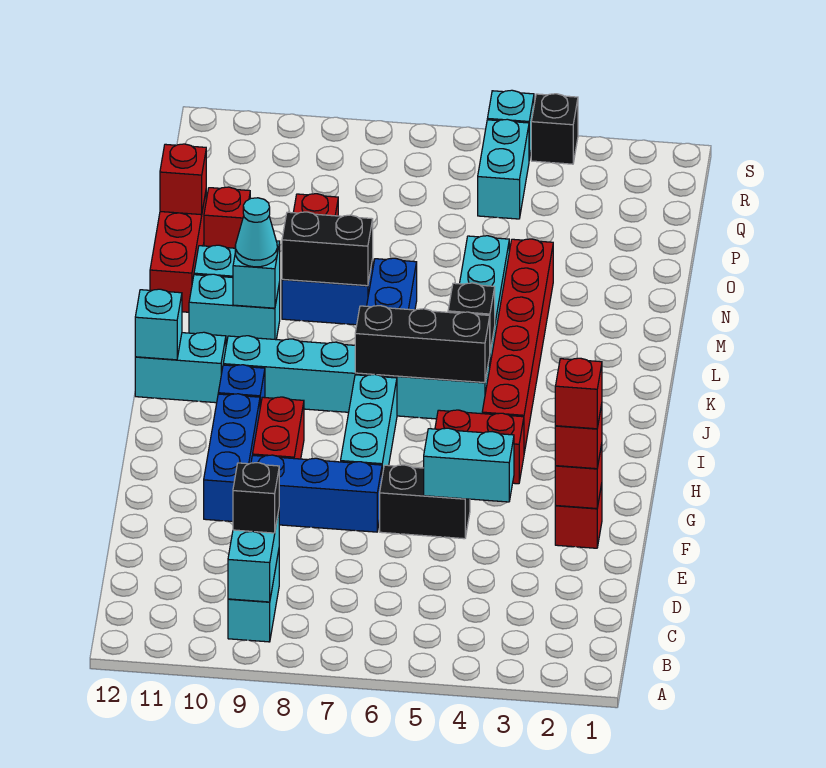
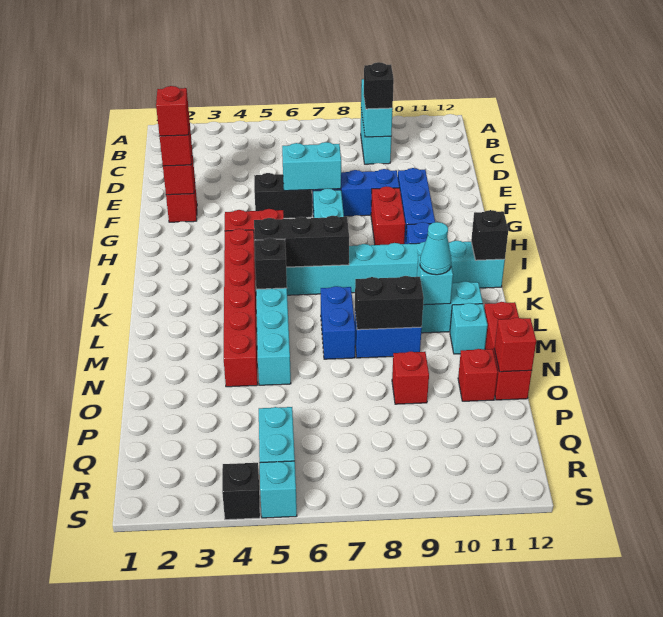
cyan brick F4:F5 level 2 -> cyan brick F6:F7 level 2
cyan brick J12 level 2 -> black brick J12 level 2

